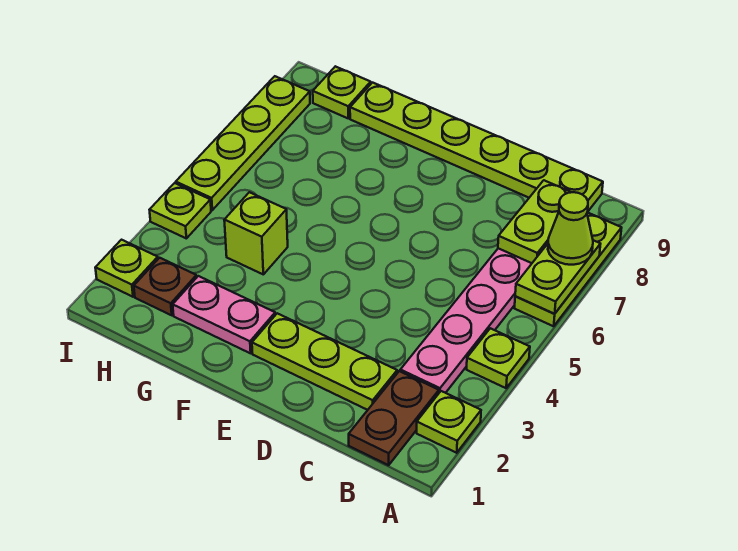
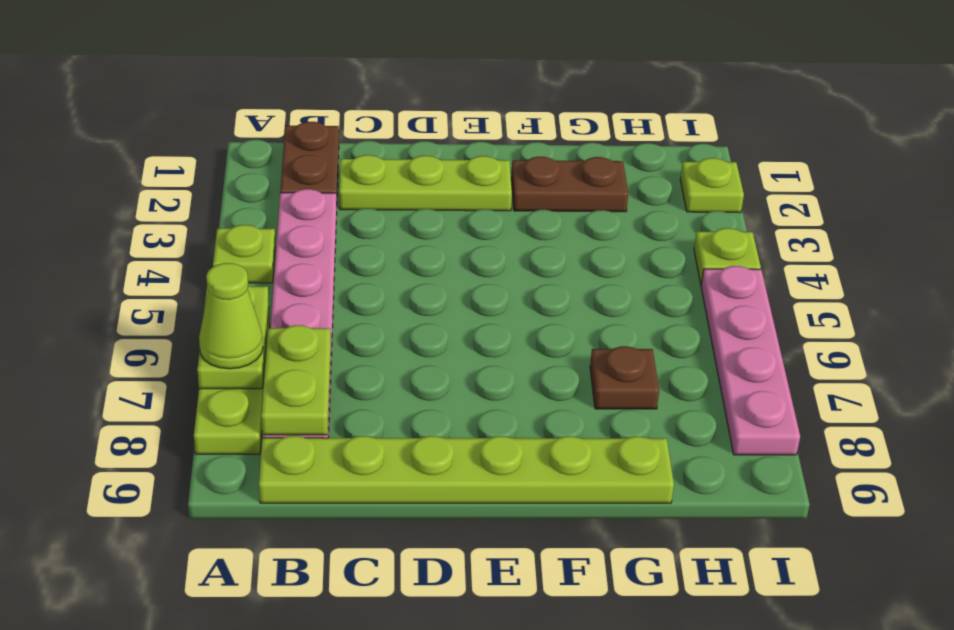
lime plate A2 level 1 -> none
pink plate F2:G2 level 1 -> brown plate F2:G2 level 1
lime brick G4 level 1 -> none
brown plate H2 level 1 -> brown plate G7 level 1
lime plate H9 level 1 -> none
lime plate I5:I8 level 1 -> pink plate I5:I8 level 1

